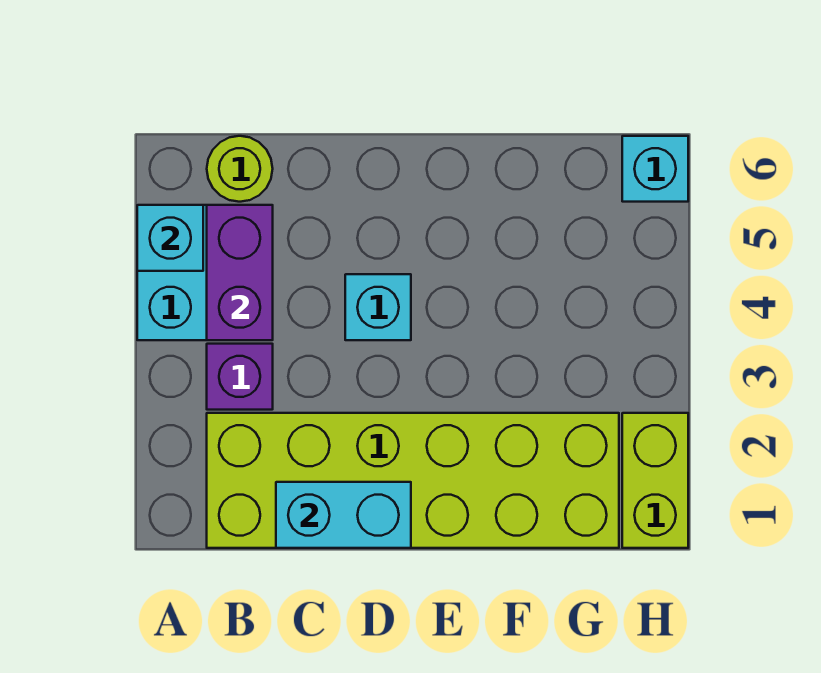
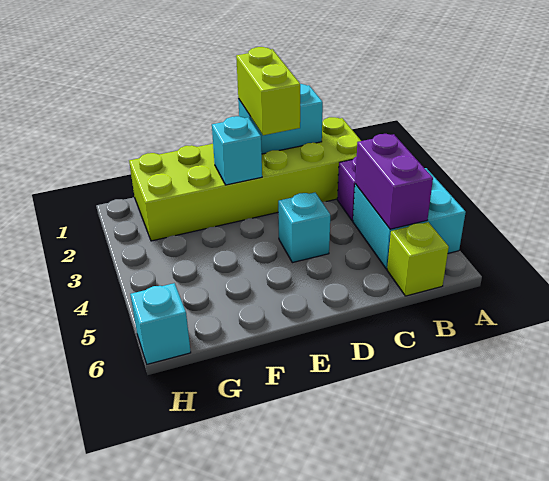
cyan brick A5 level 2 -> cyan brick E2 level 2
lime round brick B6 level 1 -> lime brick B6 level 1
lime brick H1:H2 level 1 -> lime brick D1:D2 level 3

